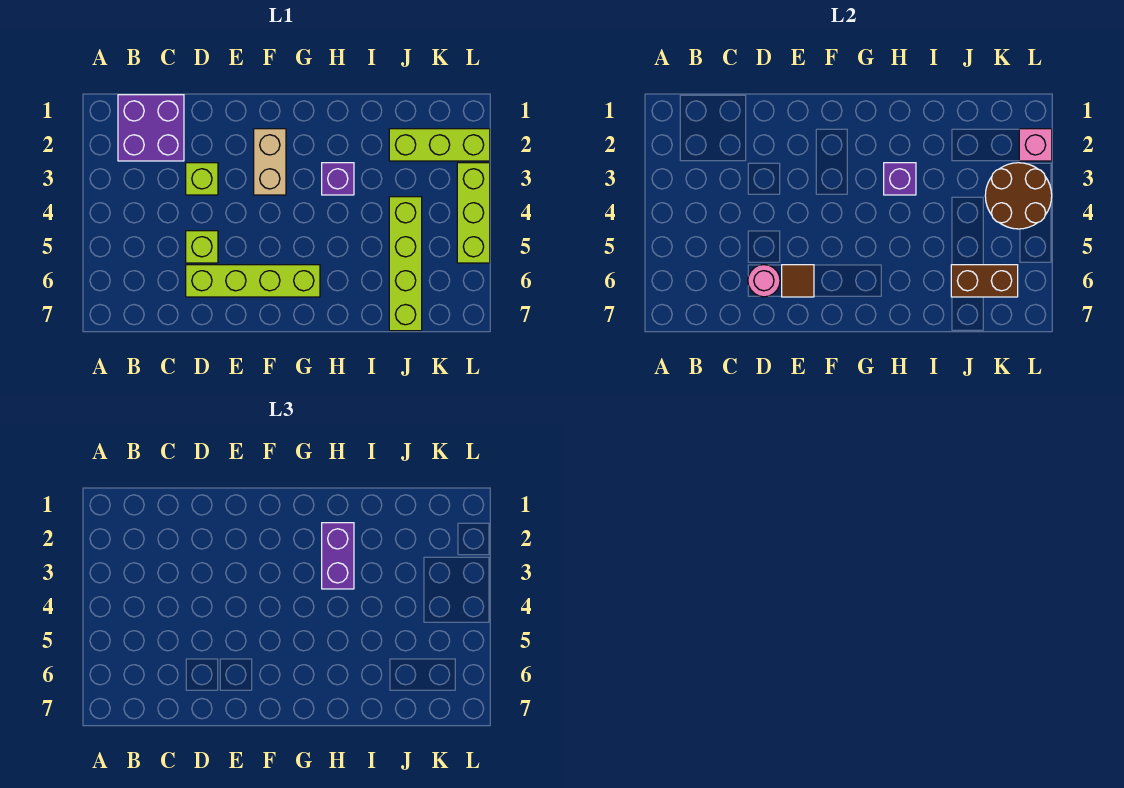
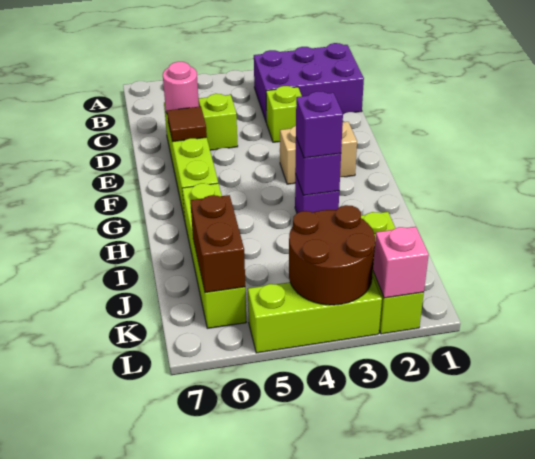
purple brick B1:C2 level 1 -> purple brick B1:C3 level 1
purple brick H2:H3 level 3 -> purple brick H3 level 3
lime brick J4:J7 level 1 -> lime brick H6:K6 level 1

